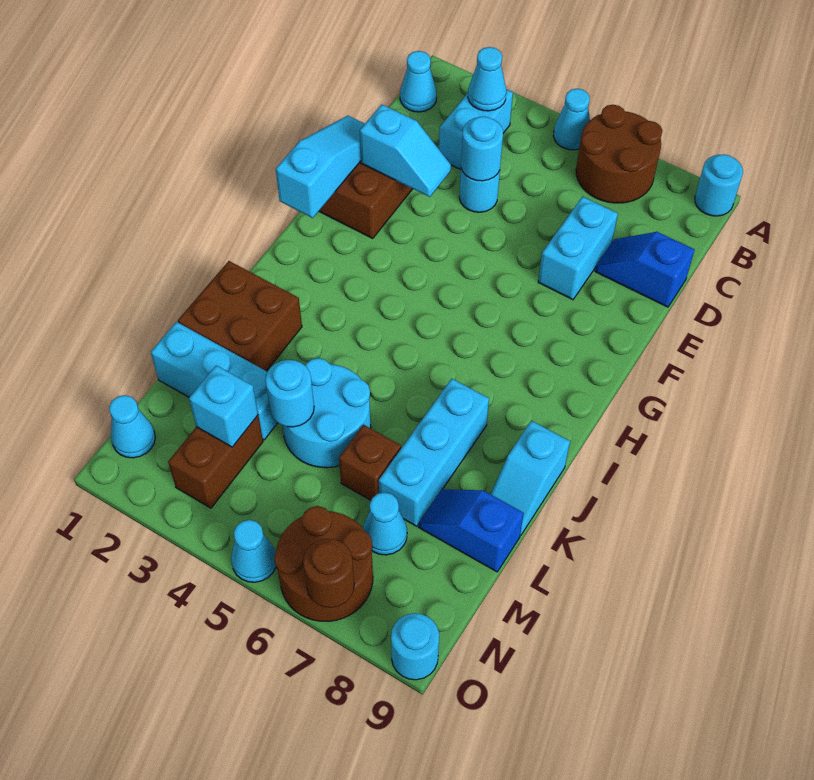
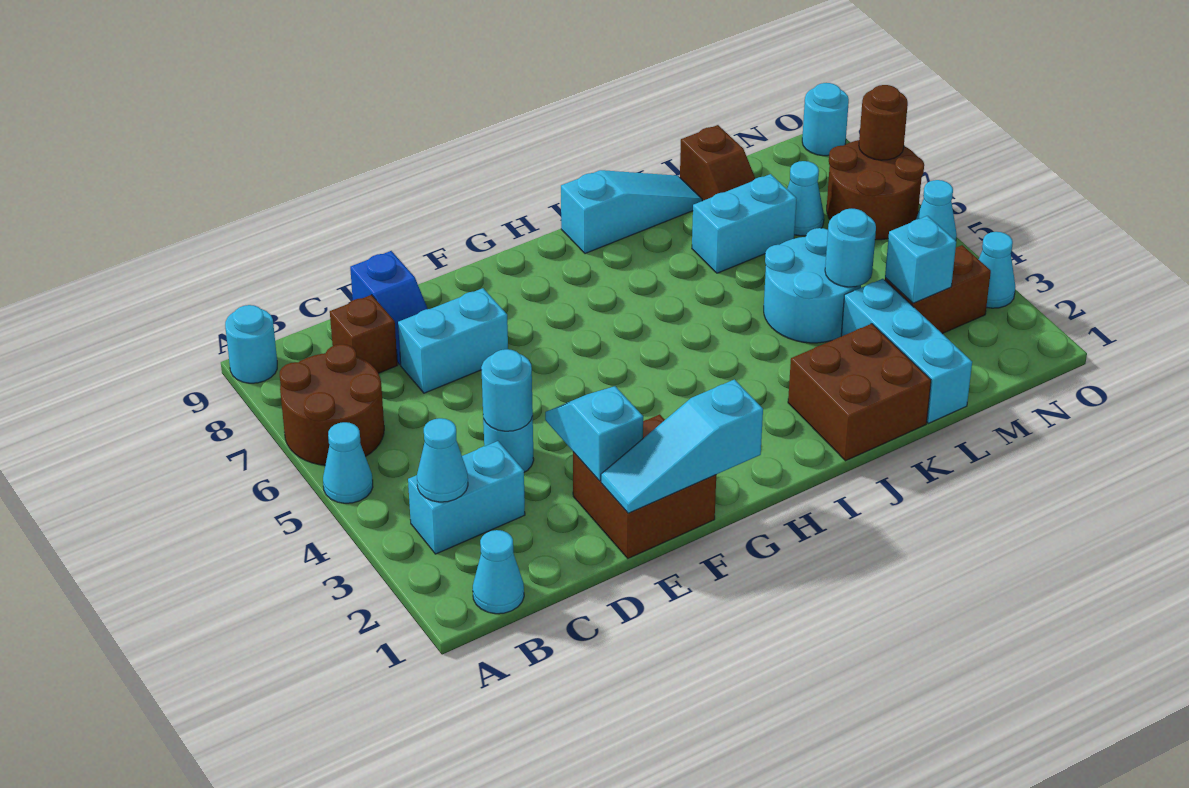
cyan brick J7:L7 level 1 -> cyan brick K7:L7 level 1
cyan slope J9:K9 level 1 top J -> cyan slope I9:K9 level 1 top I
brown brick L6 level 1 -> brown brick C8 level 1
blue slope L8:L9 level 1 top 9 -> brown slope L8:L9 level 1 top 9
cyan cone N1 level 1 -> cyan cone O3 level 1

